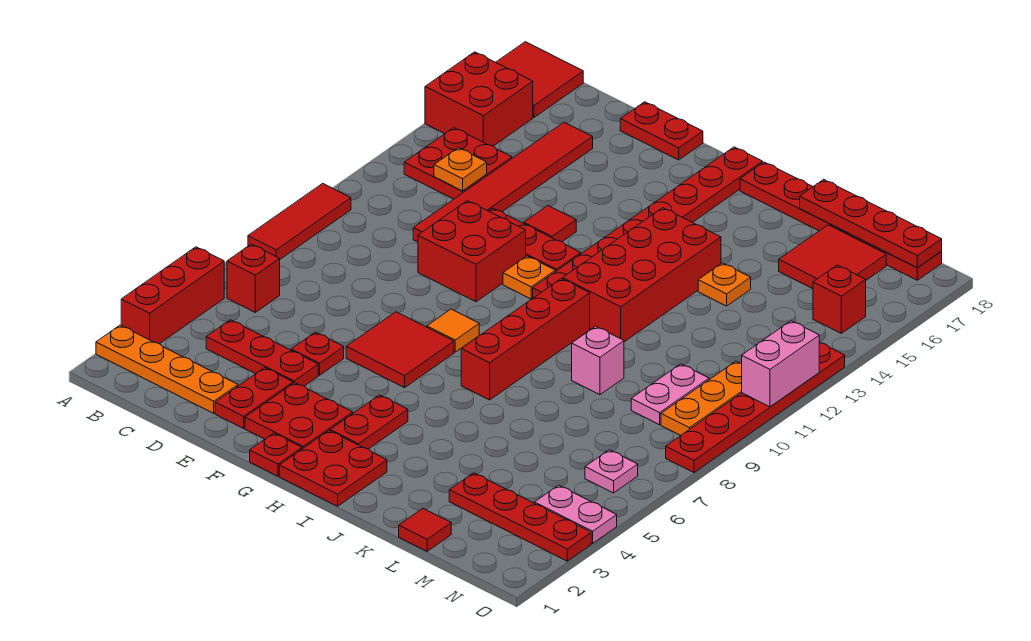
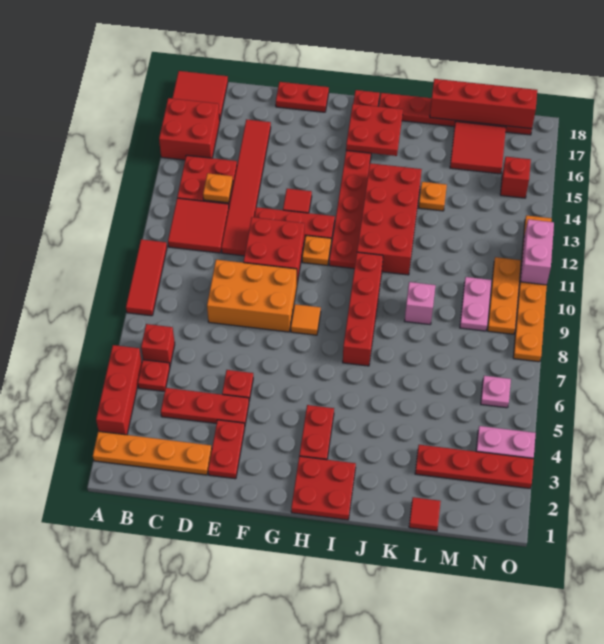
none -> orange brick D8:F9 level 1
red plate F2:G3 level 1 -> red plate H16:I17 level 2
red tile F6:G7 level 1 -> red tile B11:C12 level 1
red plate G1 level 1 -> red plate B5 level 1
red plate K18:N18 level 2 -> red brick K18:N18 level 2
red plate O8:O13 level 1 -> orange plate O8:O13 level 1

